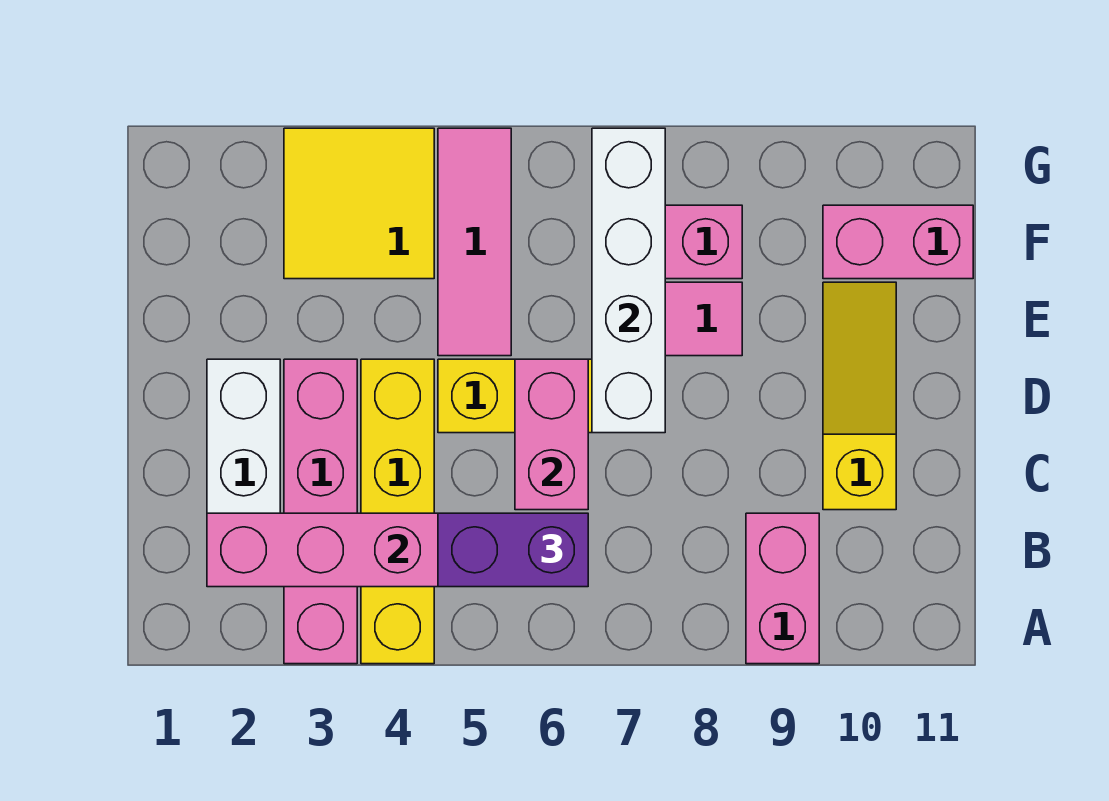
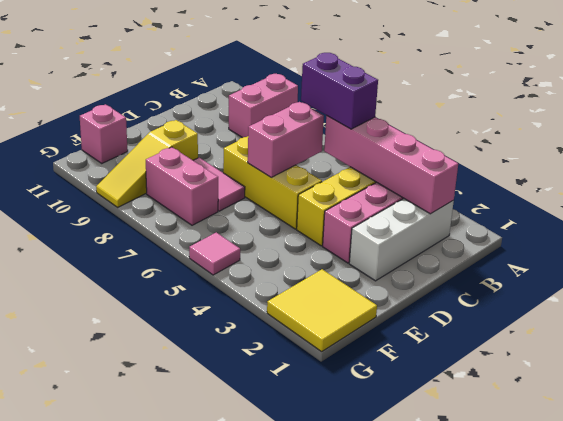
yellow slope C10:E10 level 1 top C -> yellow slope E9:G9 level 1 top E
white brick D7:G7 level 2 -> none
pink tile E5:G5 level 1 -> pink tile G5 level 1
yellow tile F3:G4 level 1 -> yellow tile F1:G2 level 1
pink brick F10:F11 level 1 -> pink brick F11 level 1

